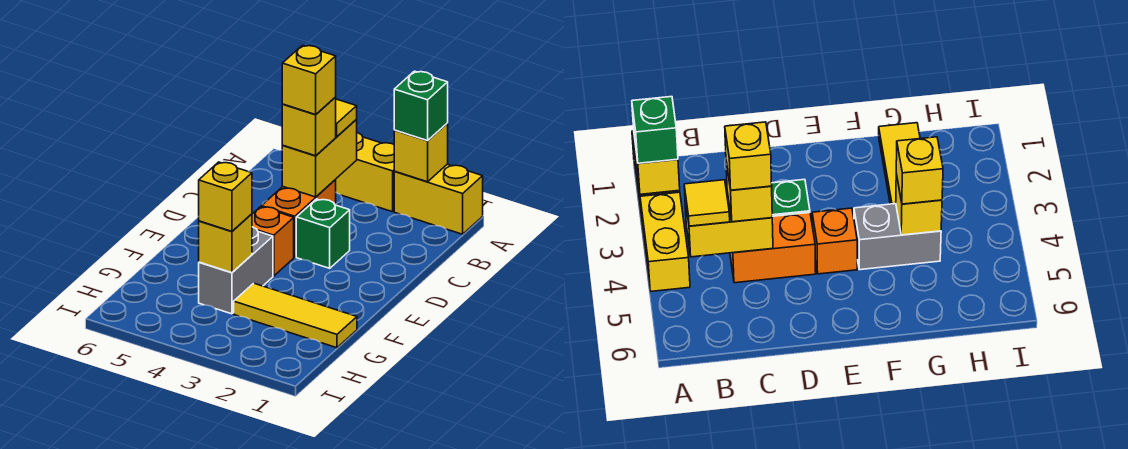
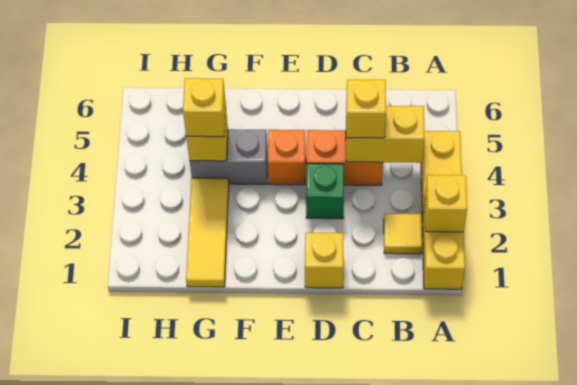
green brick A2 level 3 -> none
yellow tile B4 level 3 -> yellow tile B2 level 1
yellow brick C4 level 4 -> yellow brick D1 level 1

